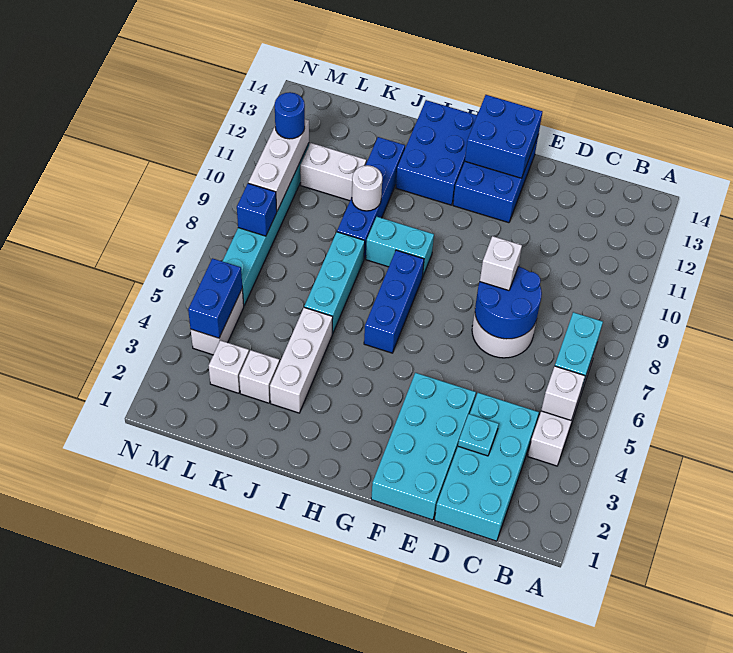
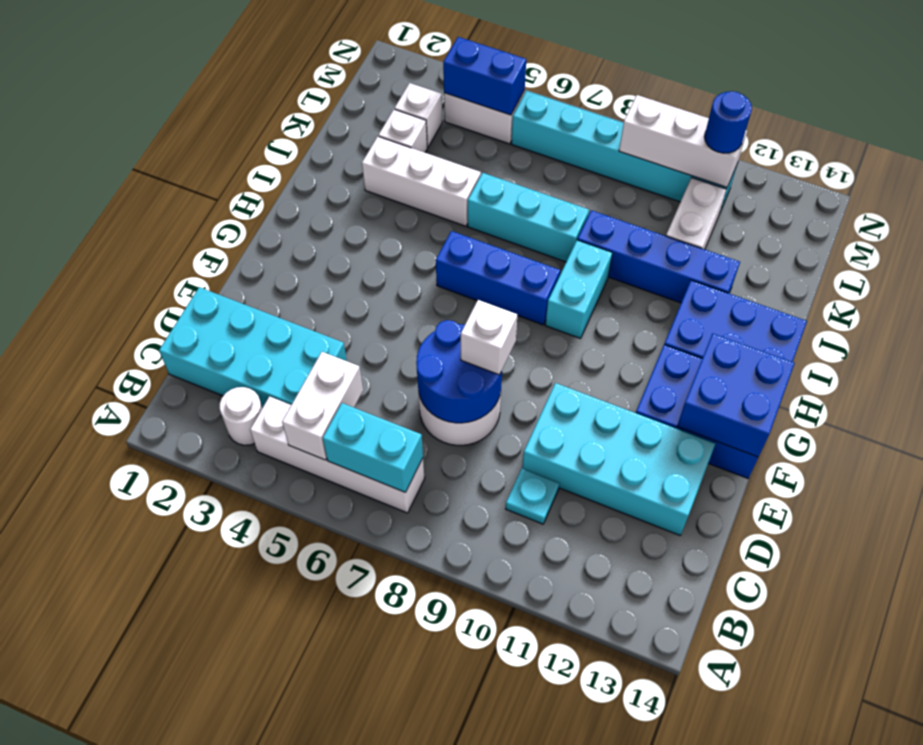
white brick B5 level 2 -> white brick B5:C5 level 2
cyan plate D3 level 2 -> cyan plate C10 level 1
cyan brick E1:F4 level 1 -> cyan brick D10:E13 level 1
white round brick J10 level 2 -> white round brick B3 level 1
blue brick M8 level 2 -> none

